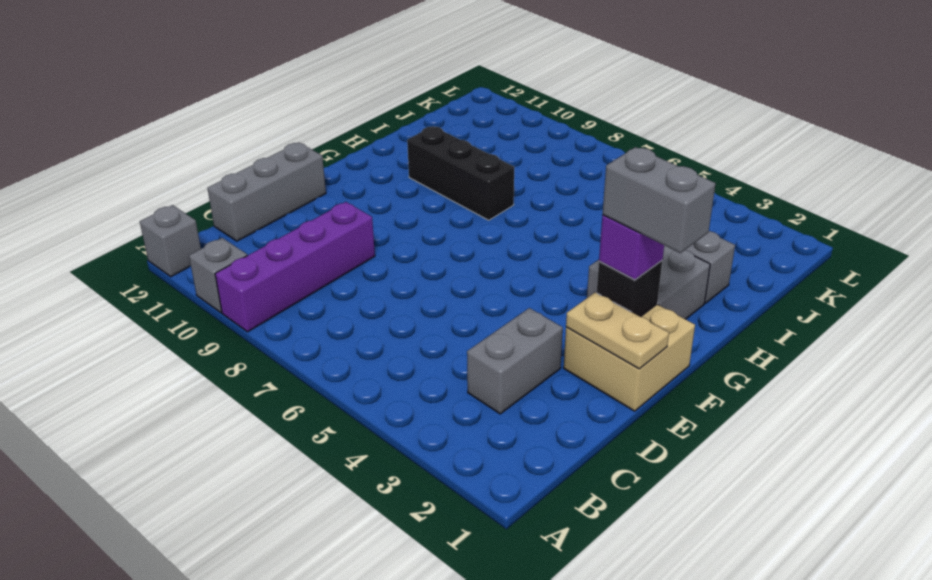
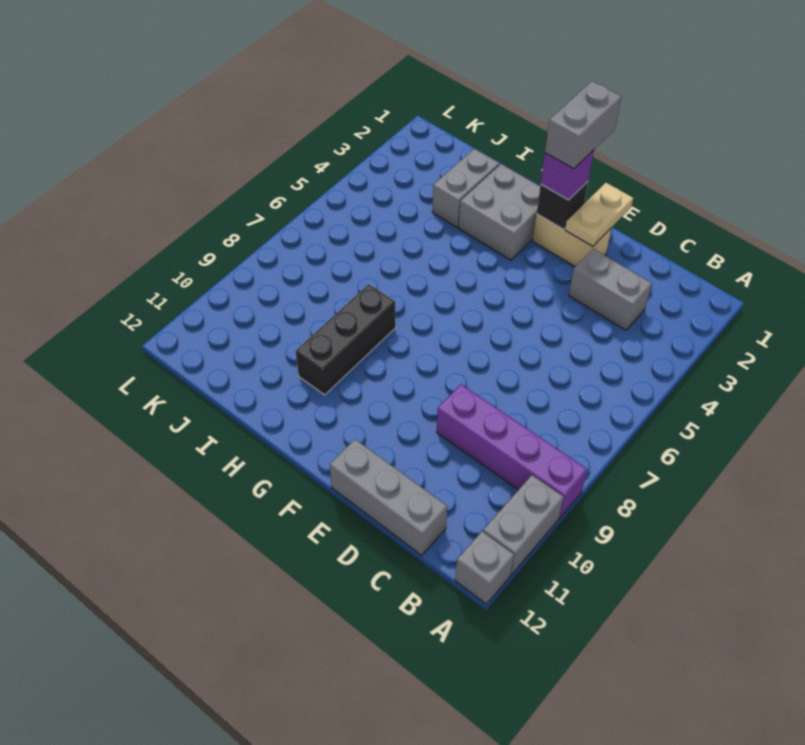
grey brick A10 level 1 -> grey brick A10:A11 level 1
tan brick E1:F2 level 1 -> tan brick E2:F2 level 1

